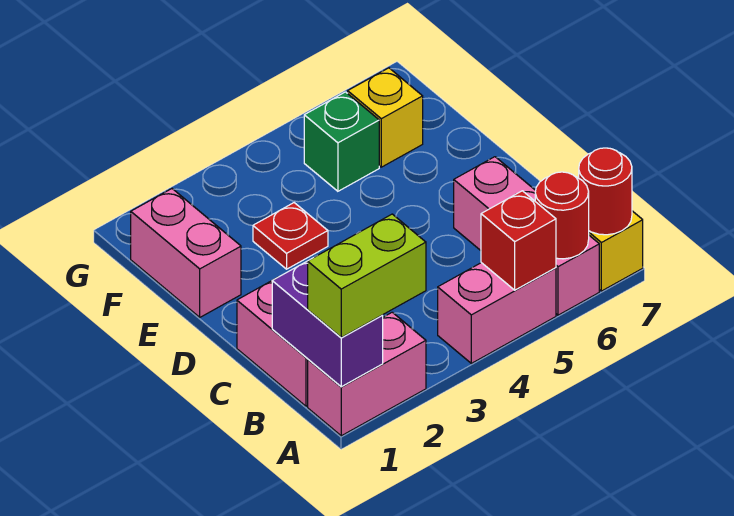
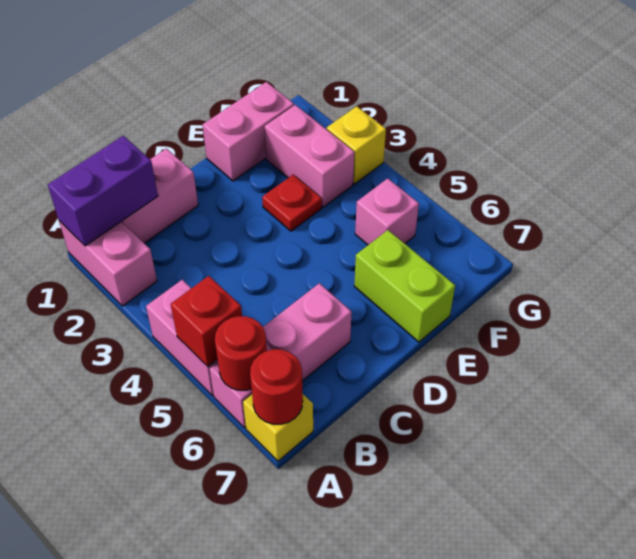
lime brick A1:A2 level 3 -> lime brick E6:E7 level 1
none -> pink brick F2:F3 level 1
green brick F5 level 1 -> pink brick F5 level 1
yellow brick F6 level 1 -> yellow brick G3 level 1

